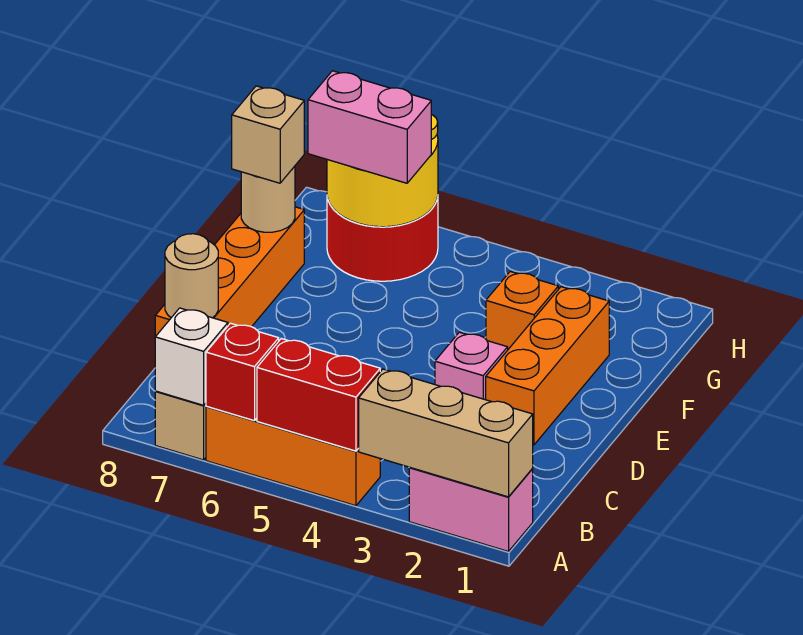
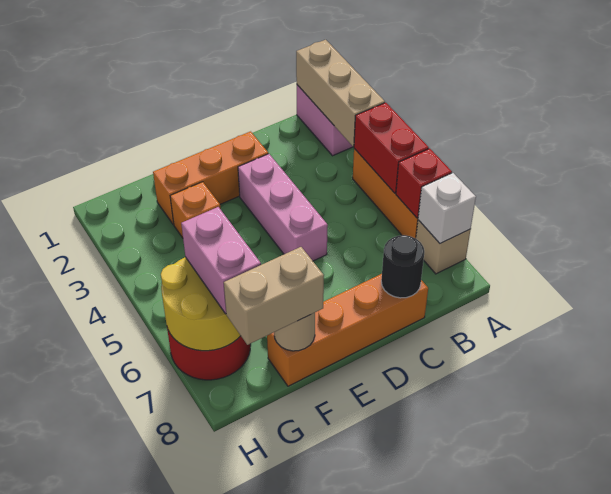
tan round brick C8 level 2 -> black round brick C8 level 2
pink brick D3 level 1 -> pink brick D3:D5 level 1
tan brick F8 level 3 -> tan brick F8:G8 level 3

